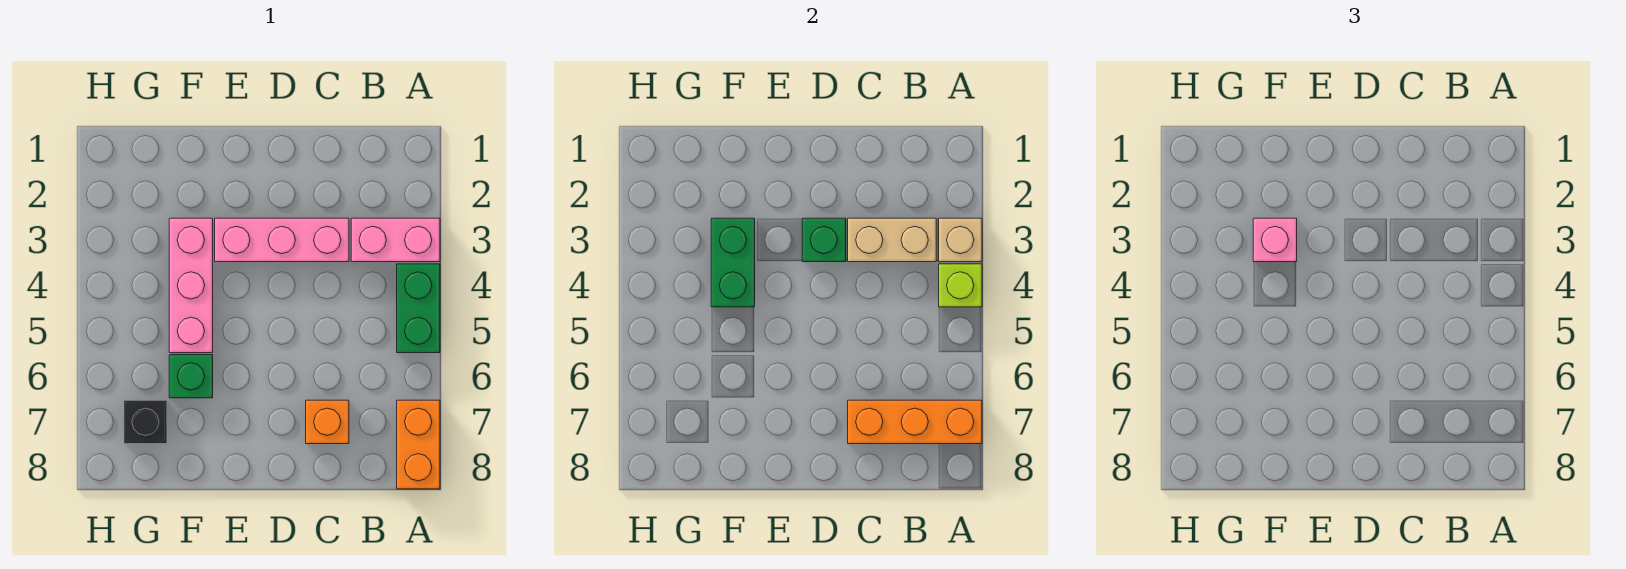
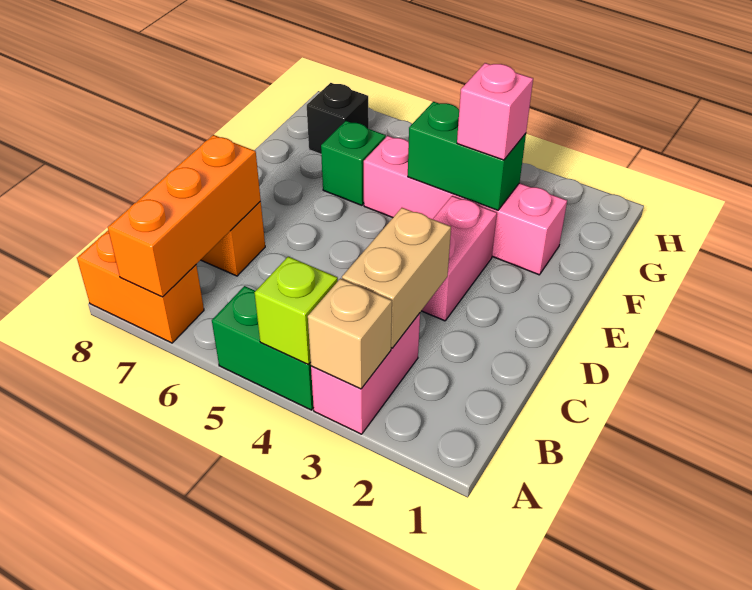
pink brick C3:E3 level 1 -> pink brick D3:E3 level 1
green brick D3 level 2 -> none
pink brick F3:F5 level 1 -> pink brick F2:F5 level 1

